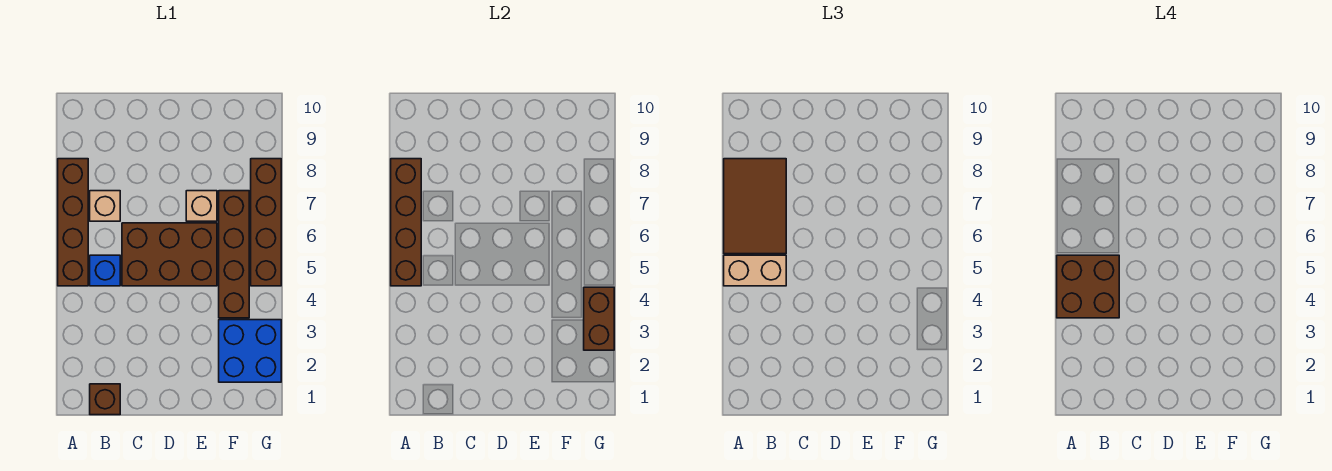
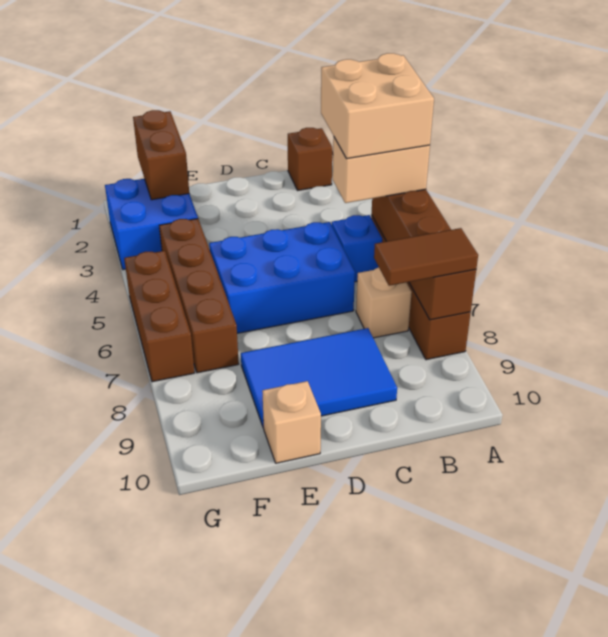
brown brick A4:B5 level 4 -> tan brick A4:B5 level 4
brown tile A6:B8 level 3 -> brown tile A8:B8 level 3
brown brick C5:E6 level 1 -> blue brick C5:E6 level 1
none -> blue tile C8:E9 level 1
tan brick E7 level 1 -> tan brick E10 level 1
brown brick G3:G4 level 2 -> brown brick F1:F2 level 2
brown brick G5:G8 level 1 -> brown brick G5:G7 level 1

